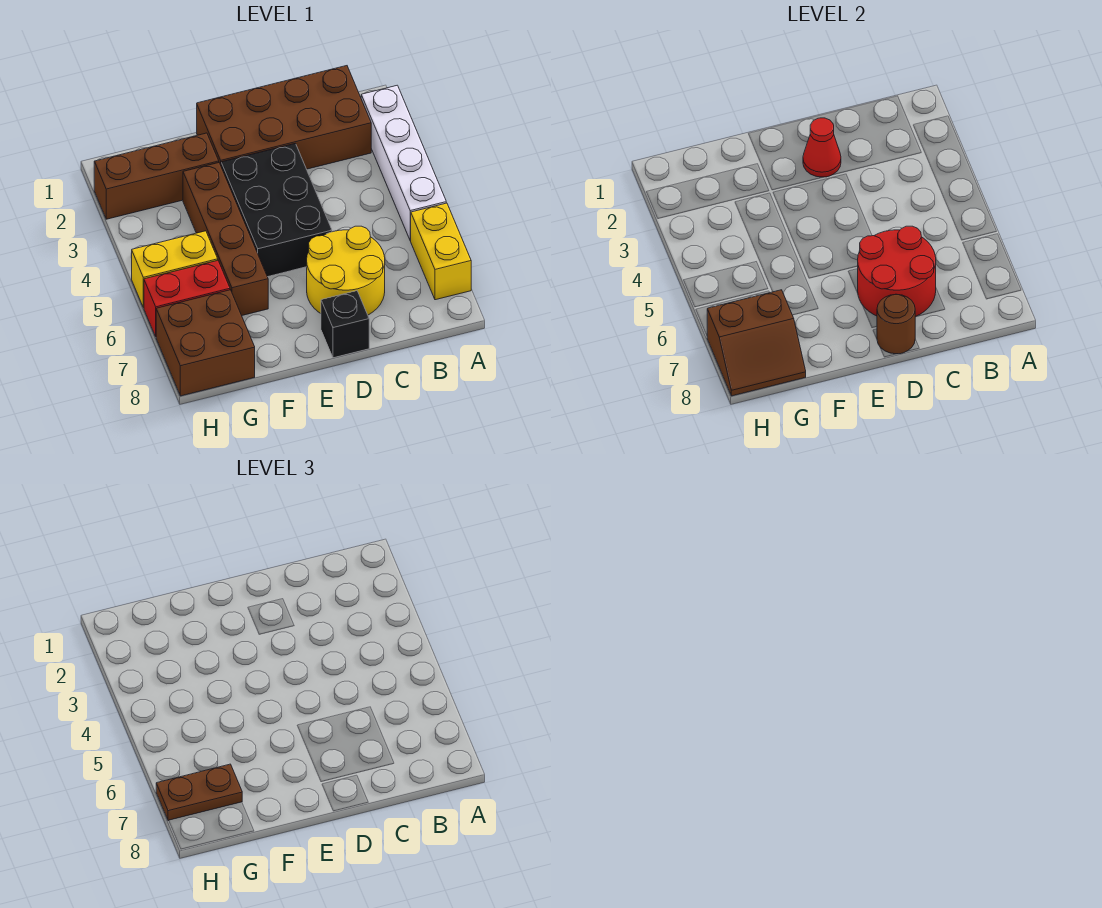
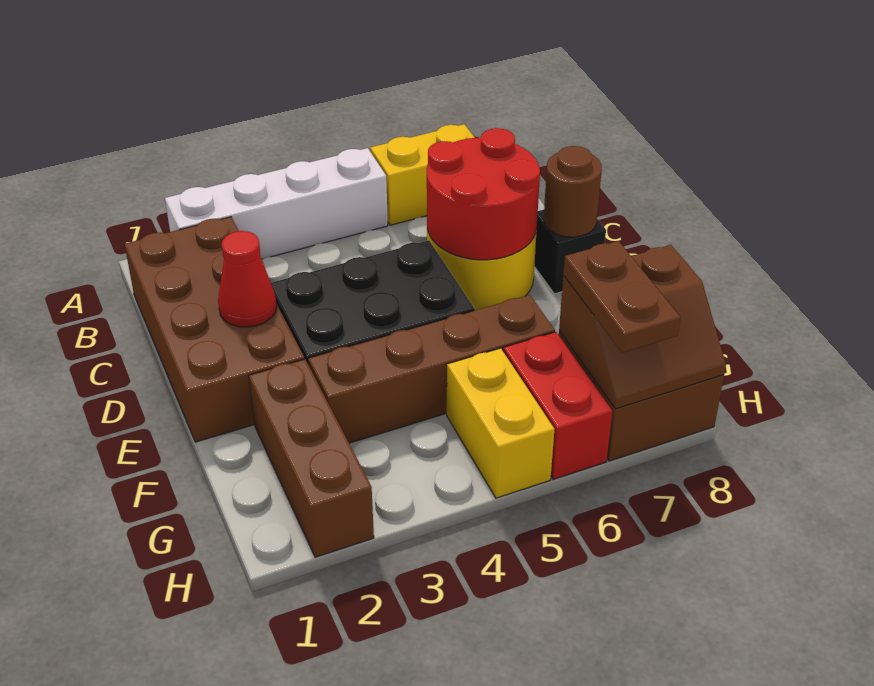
brown slope G7:H8 level 2 top 7 -> brown slope G7:H8 level 2 top G

